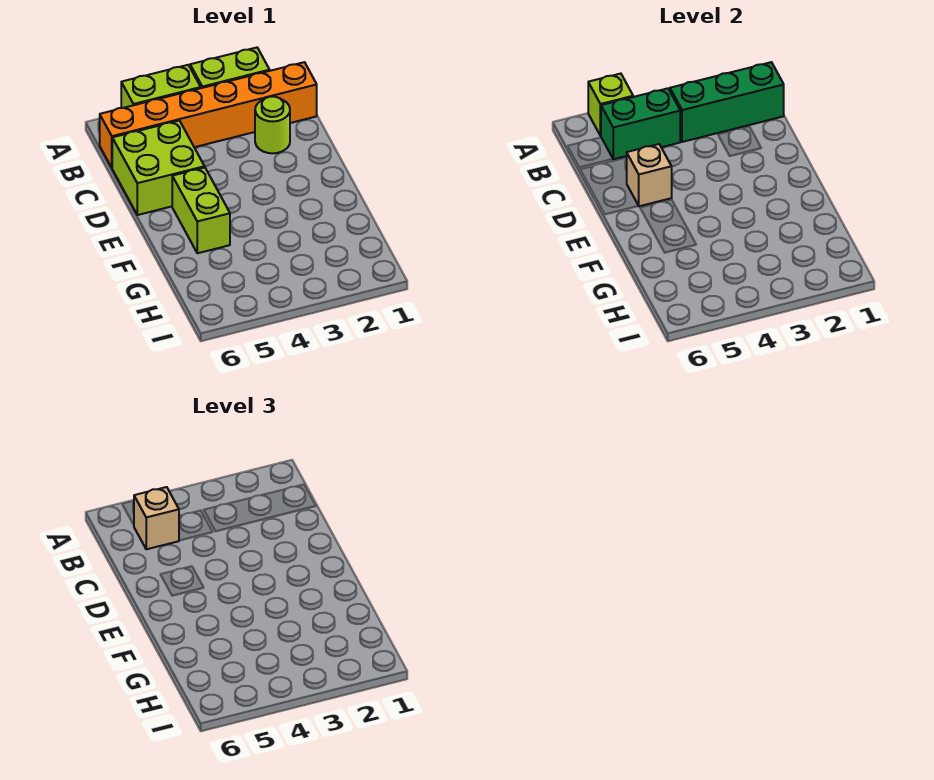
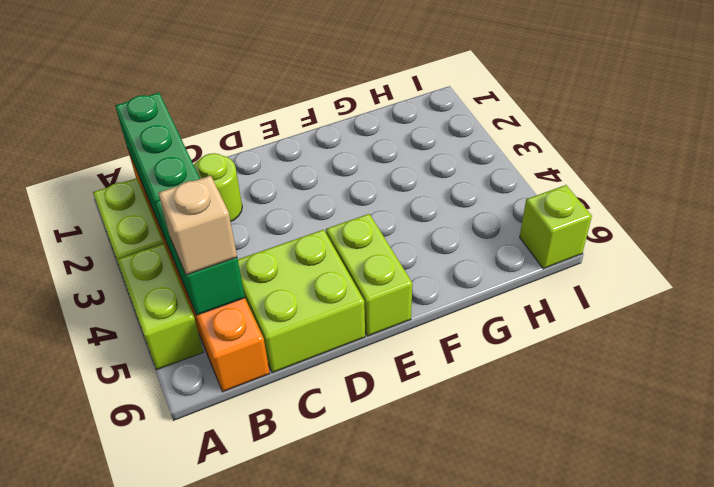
lime brick A5 level 2 -> lime brick I6 level 1
tan brick D5 level 2 -> none
lime brick E5:F5 level 1 -> lime brick E5:E6 level 1

